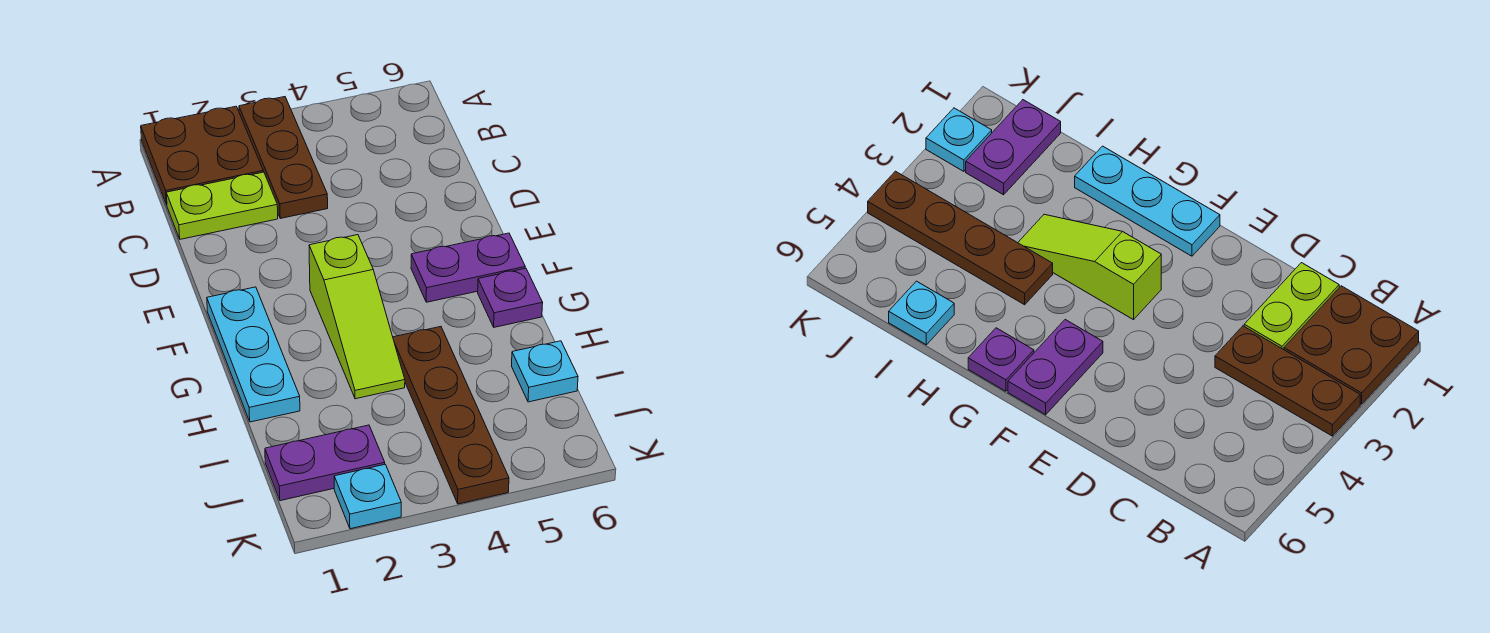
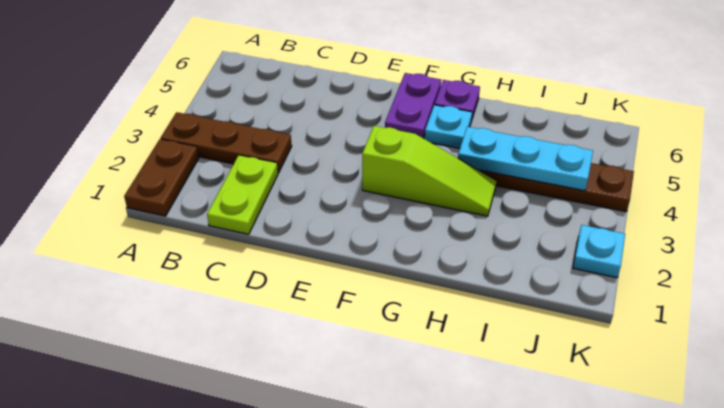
brown plate A1:B2 level 1 -> brown plate A1:A2 level 1
cyan plate F1:H1 level 1 -> cyan plate H4:J4 level 2
cyan plate I6 level 1 -> cyan plate G5 level 1
purple plate J1:J2 level 1 -> none

